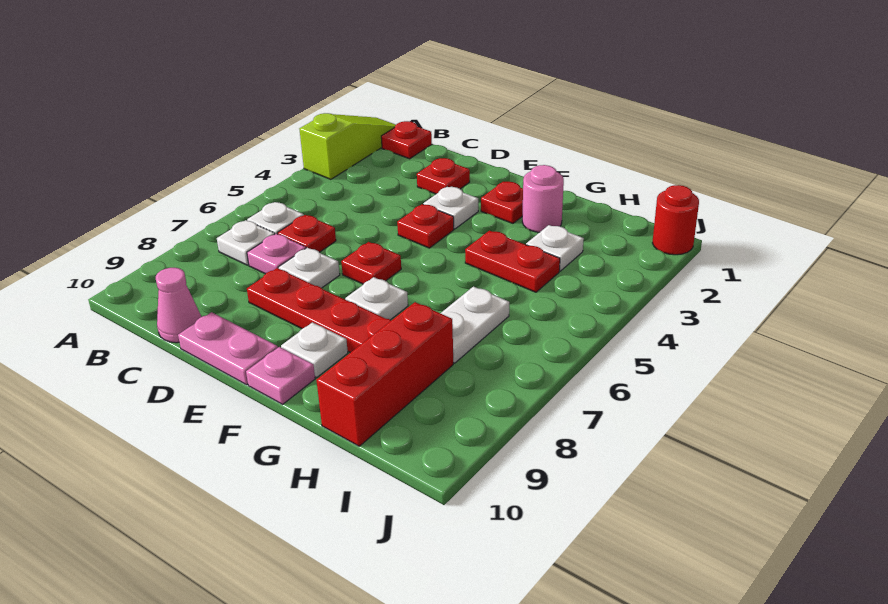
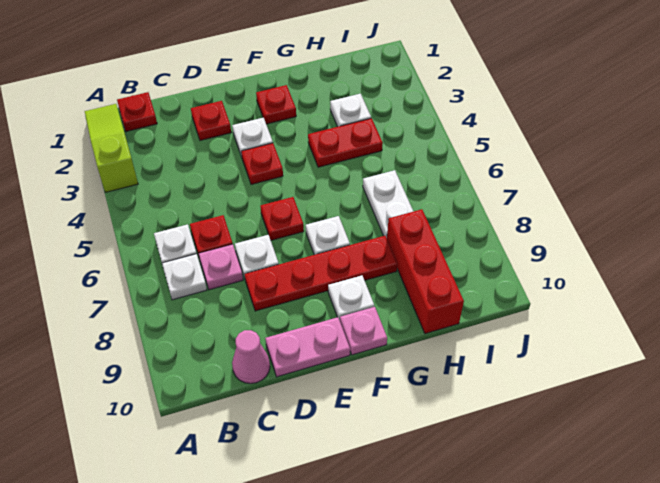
pink round brick G2 level 1 -> none
red round brick J1 level 1 -> none

